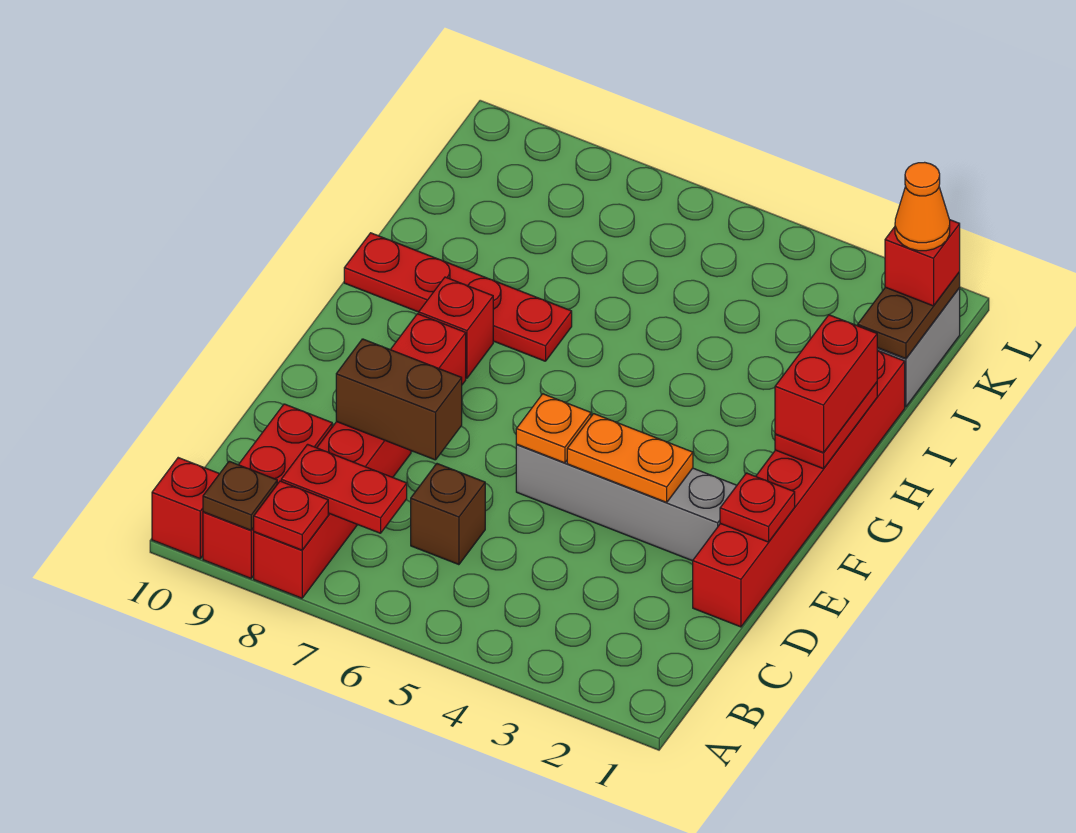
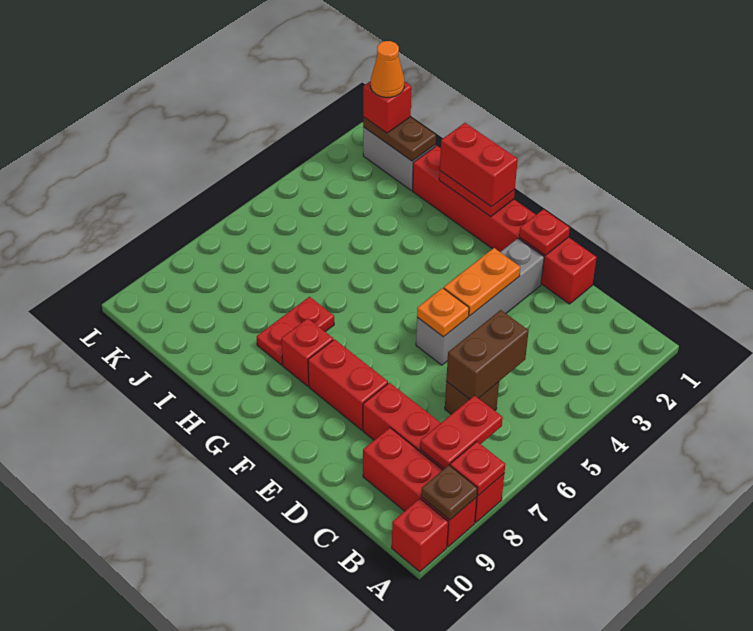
brown brick D7:D8 level 2 -> brown brick C5:C6 level 2
red plate H7:H10 level 1 -> red plate H7:H8 level 1

